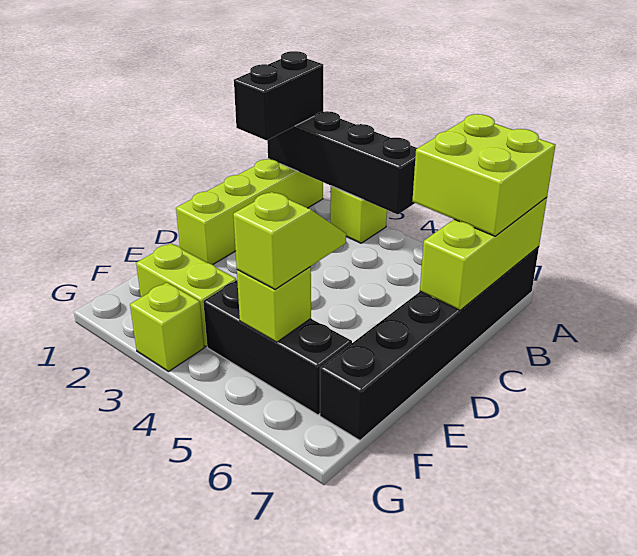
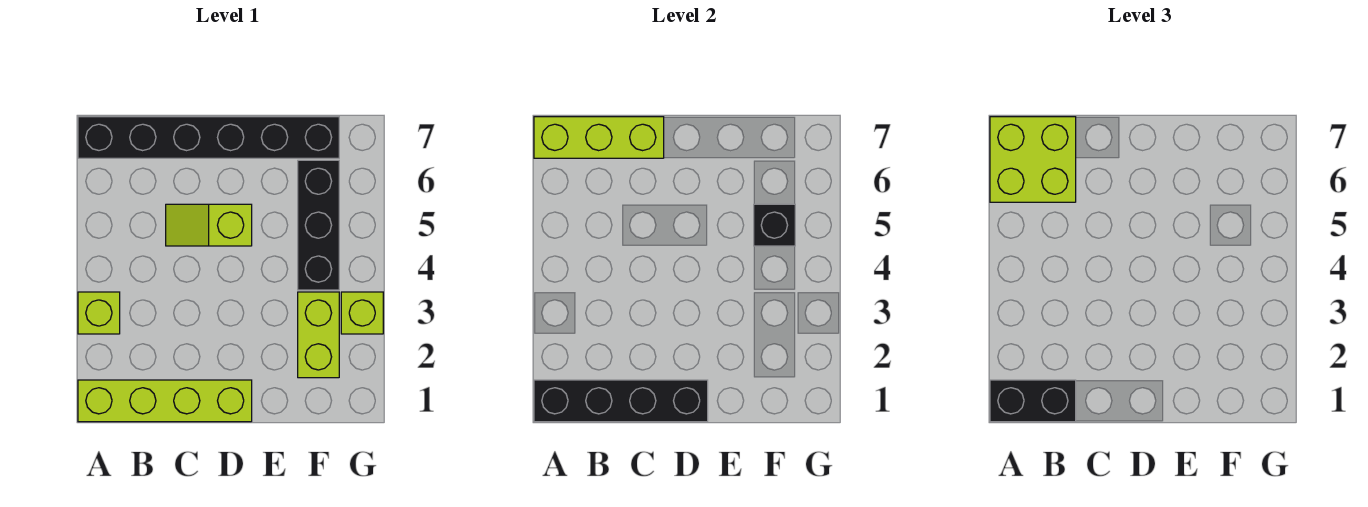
black brick A1:A4 level 2 -> black brick A1:D1 level 2
lime slope E5:F5 level 3 top F -> lime slope C5:D5 level 1 top D
lime brick F5 level 2 -> black brick F5 level 2

